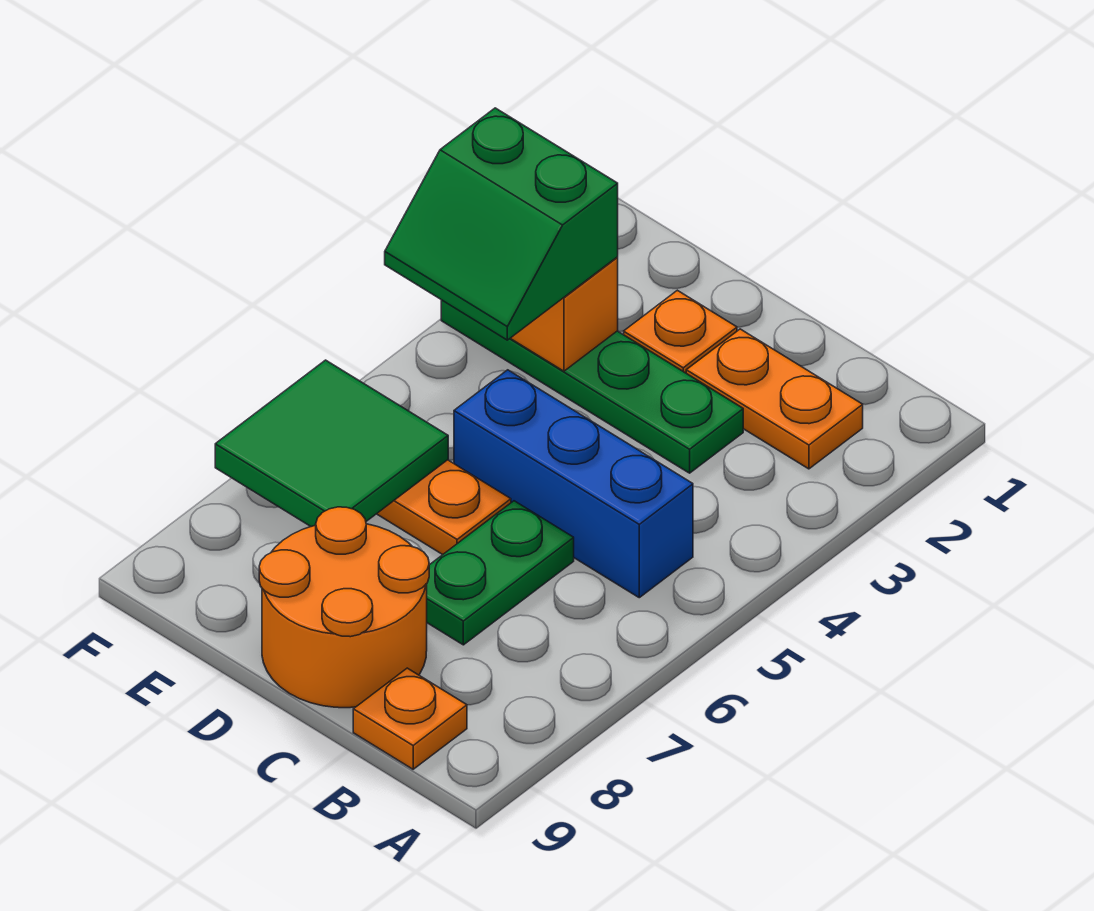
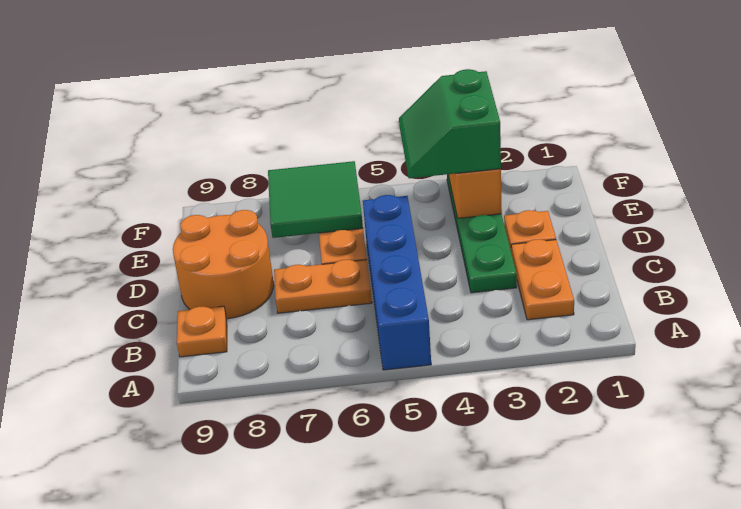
blue brick B5:D5 level 1 -> blue brick A5:D5 level 1
green plate C6:C7 level 1 -> orange plate C6:C7 level 1

